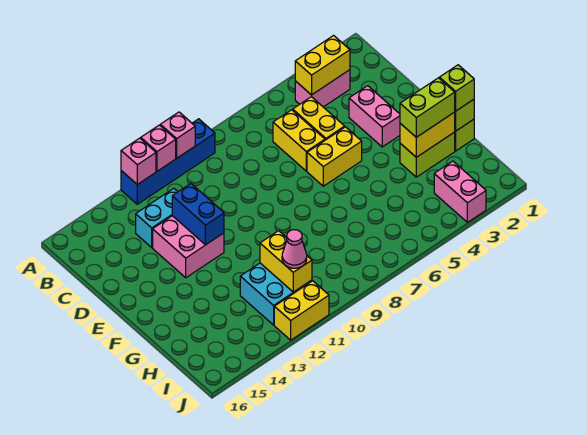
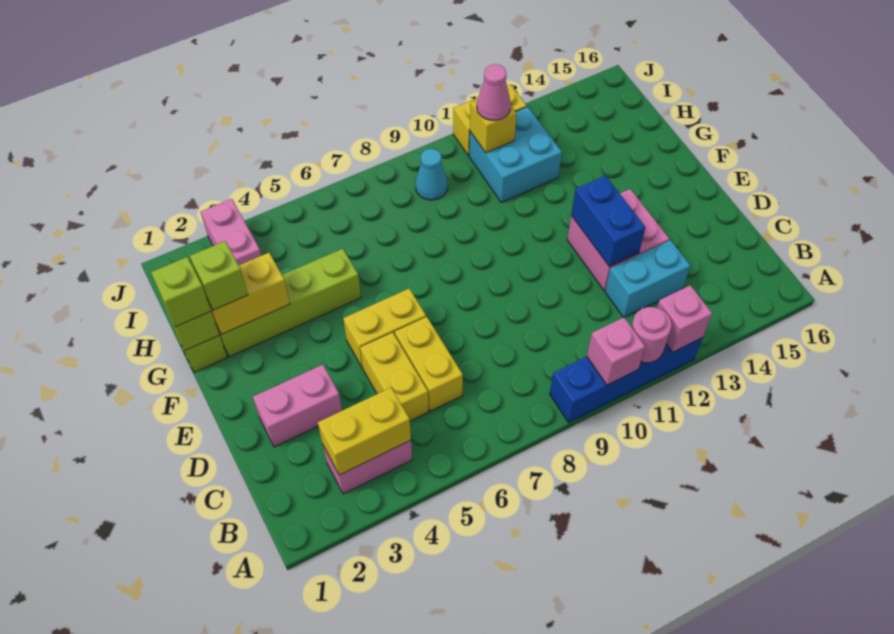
pink brick A11 level 2 -> pink round brick A11 level 2
pink brick D3:E3 level 1 -> pink brick D2:D3 level 1
lime brick G2:G3 level 1 -> lime brick G2:G5 level 1
lime brick G2:G3 level 3 -> lime brick G2 level 3
yellow brick H11:I11 level 2 -> yellow brick I11 level 2
none -> cyan cone I9 level 1

